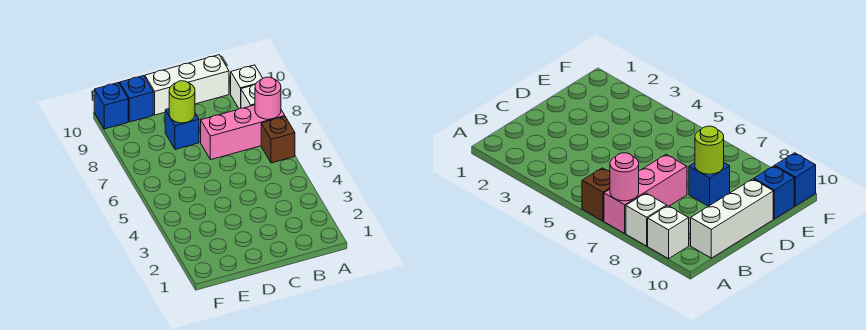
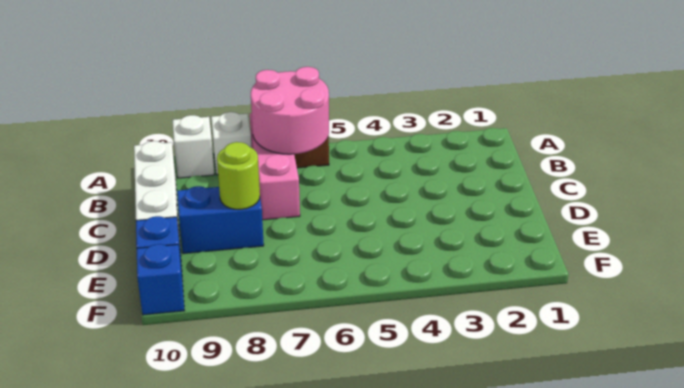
pink round brick A7 level 2 -> pink round brick A6:B7 level 2
blue brick D8 level 1 -> blue brick D8:D9 level 1

